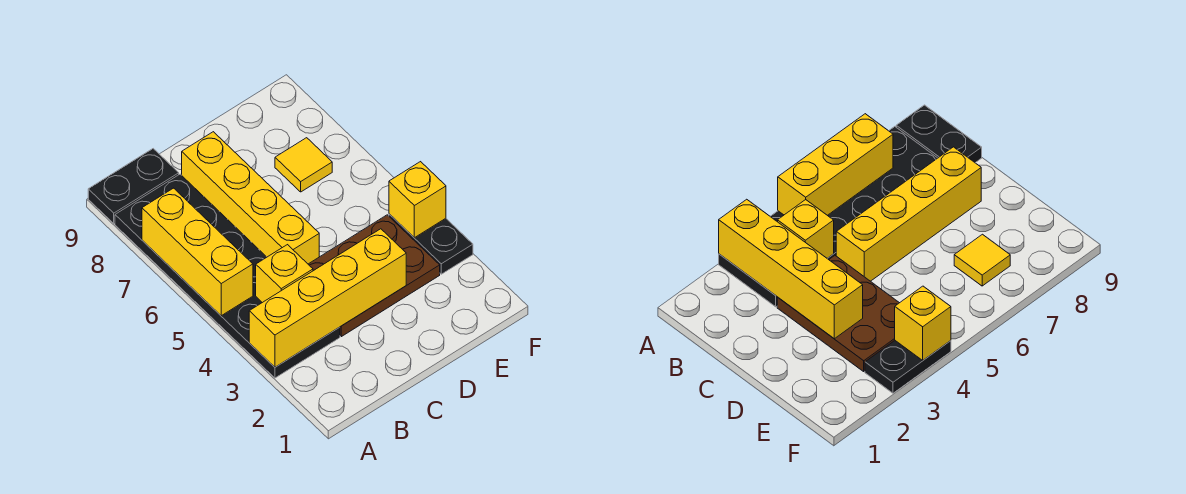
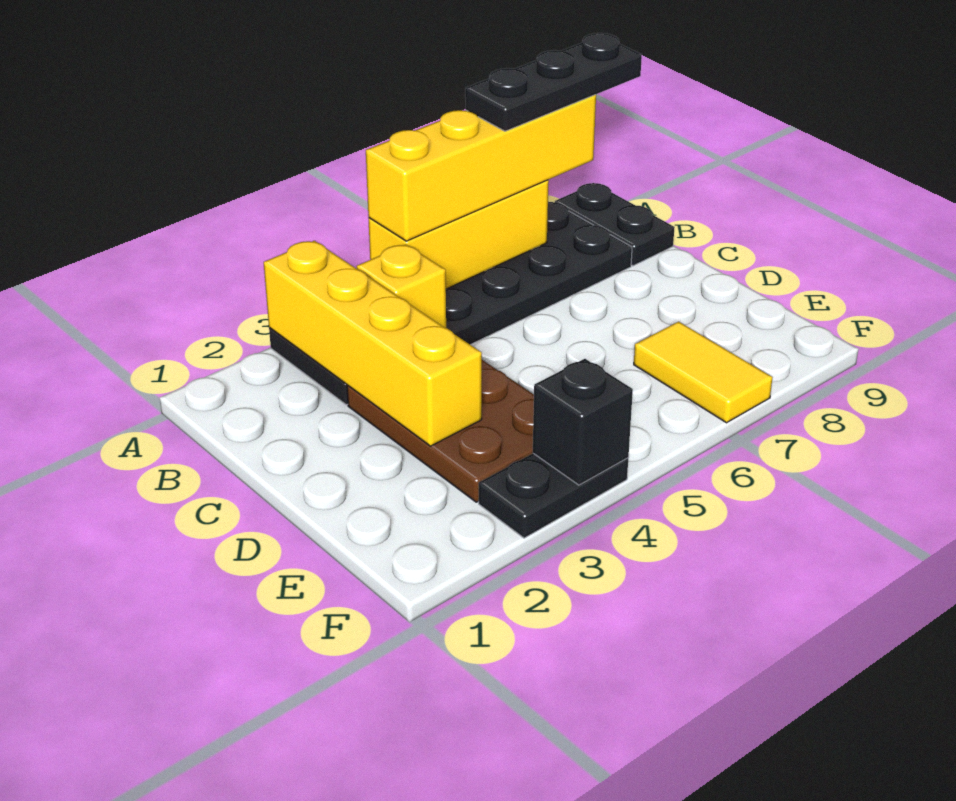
none -> black plate A7:A9 level 4
yellow brick C5:C8 level 1 -> yellow brick A5:A8 level 3
yellow tile E7 level 1 -> yellow tile E7:F7 level 1
yellow brick F4 level 2 -> black brick F4 level 2

